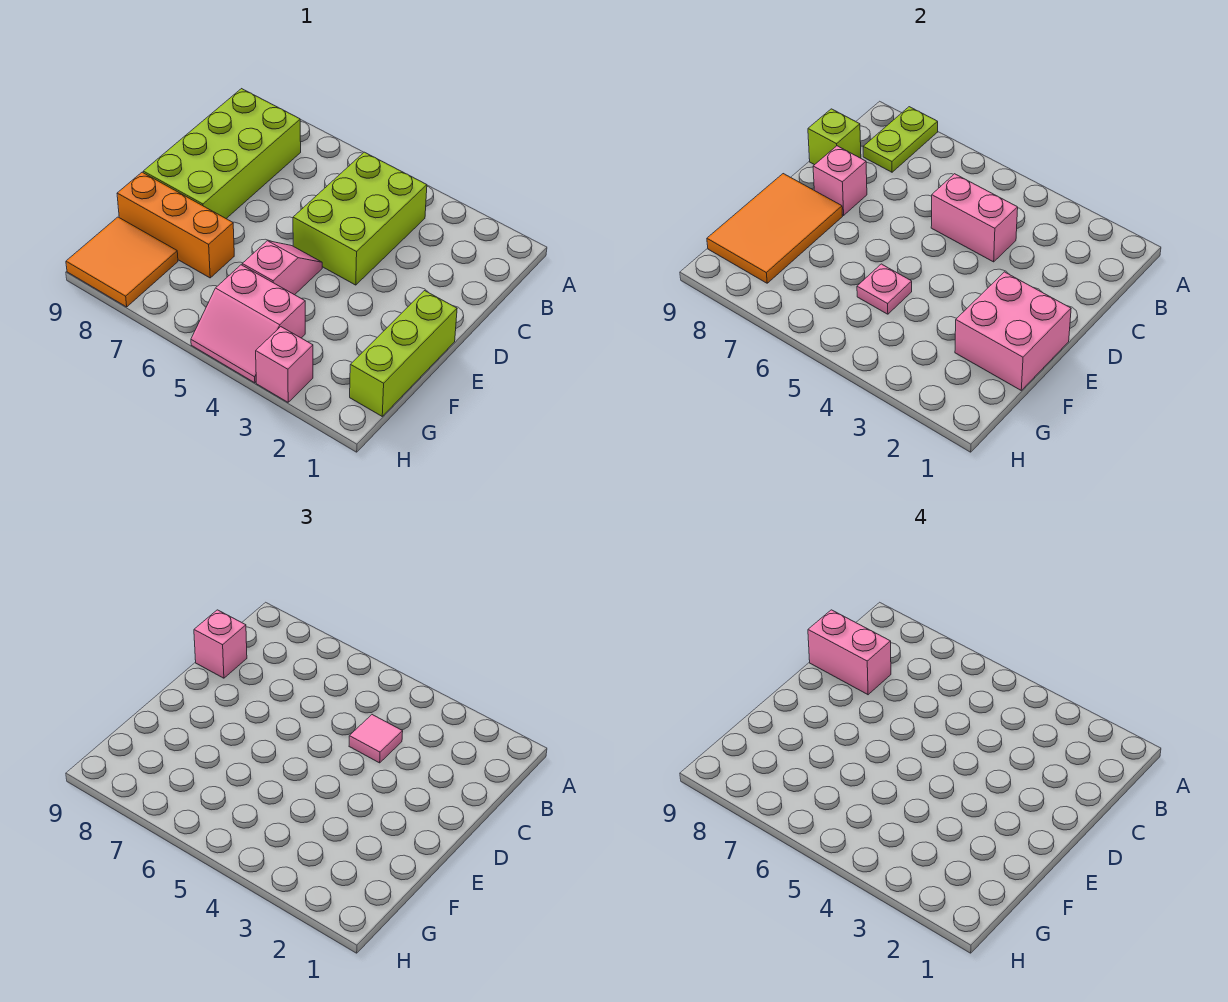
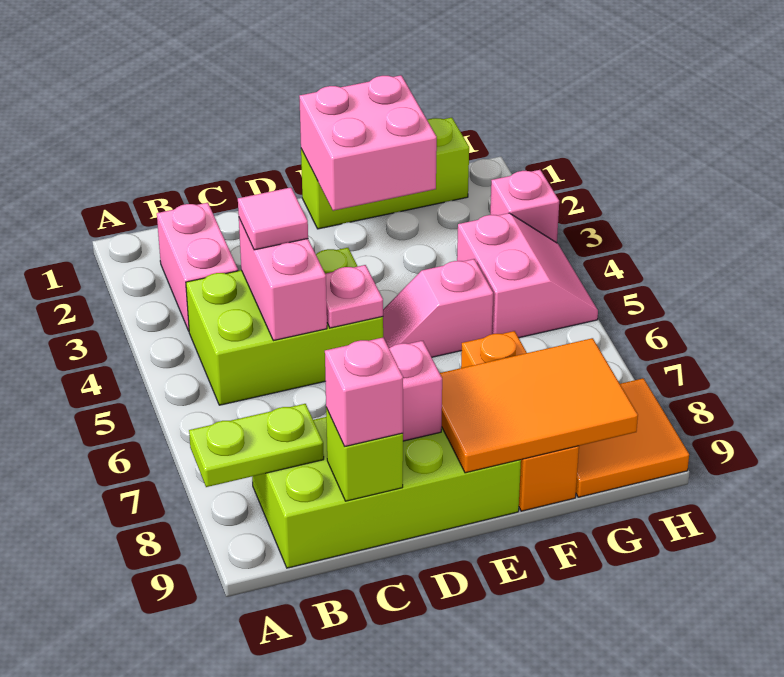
pink brick C8:C9 level 4 -> pink brick B2:B3 level 1
pink plate F5 level 2 -> pink plate D5 level 2

